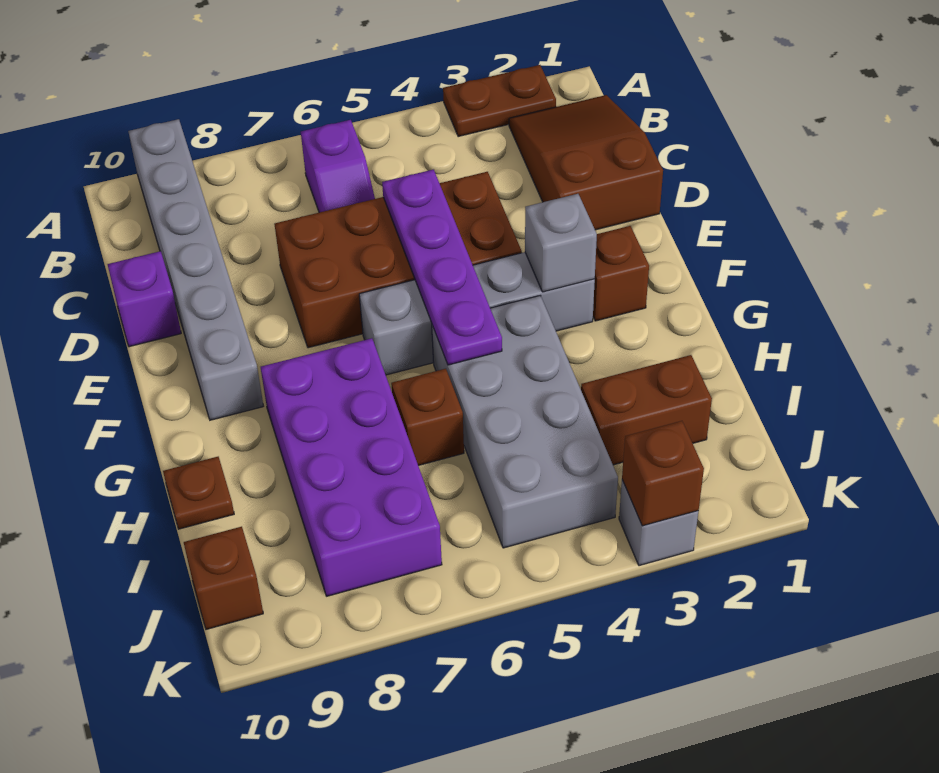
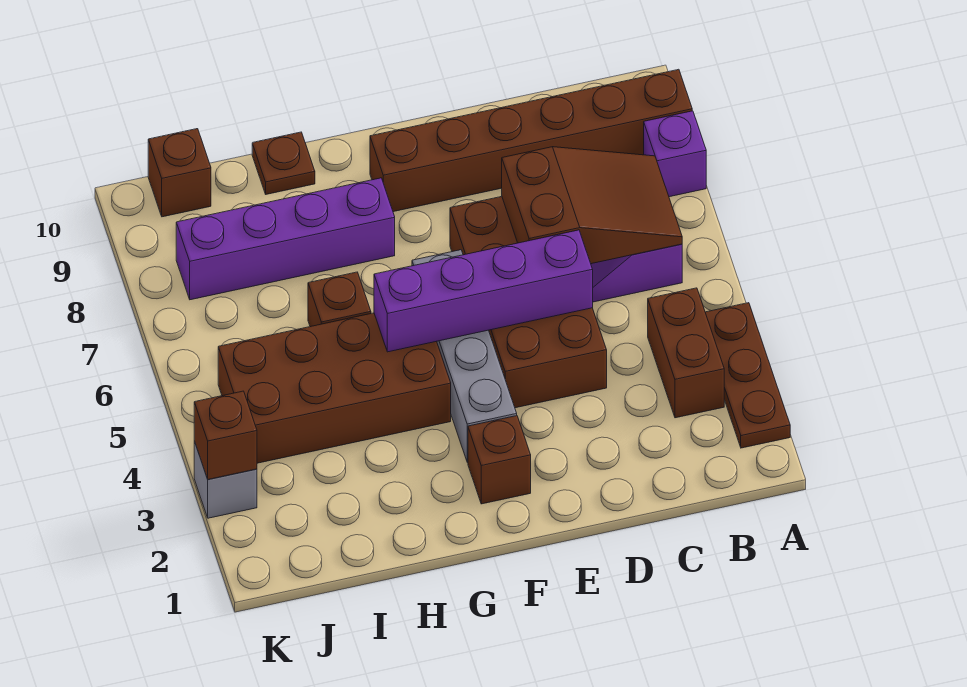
brown plate A2:A3 level 1 -> brown plate A2:A4 level 1
grey brick A9:F9 level 1 -> brown brick A9:F9 level 1
brown slope B1:D2 level 1 top D -> brown slope B6:D7 level 2 top D
purple plate D5:G5 level 2 -> purple brick D5:G5 level 2
purple brick D10 level 1 -> purple brick A8 level 1
grey brick F3 level 2 -> none
grey brick G4:J5 level 1 -> brown brick G4:J5 level 1
purple brick G7:J8 level 1 -> purple brick G8:J8 level 1
brown brick I2:I3 level 1 -> brown brick B3:B4 level 1

